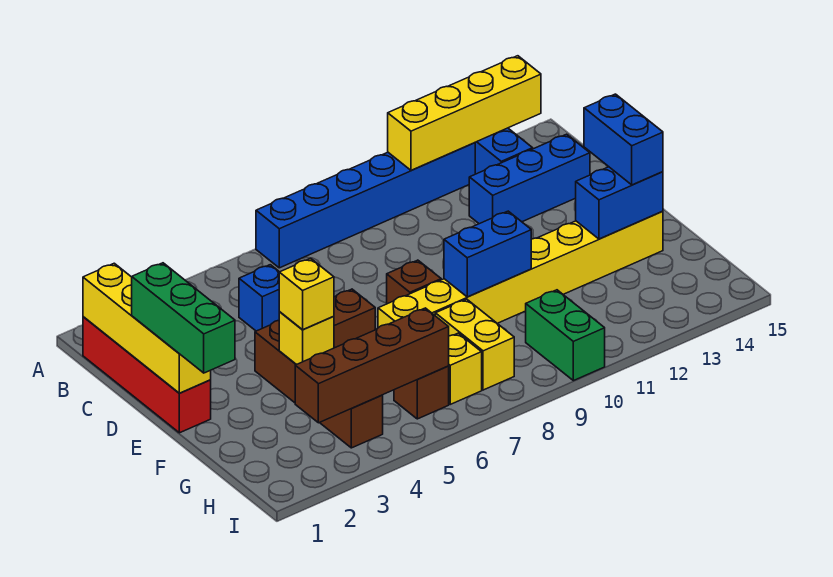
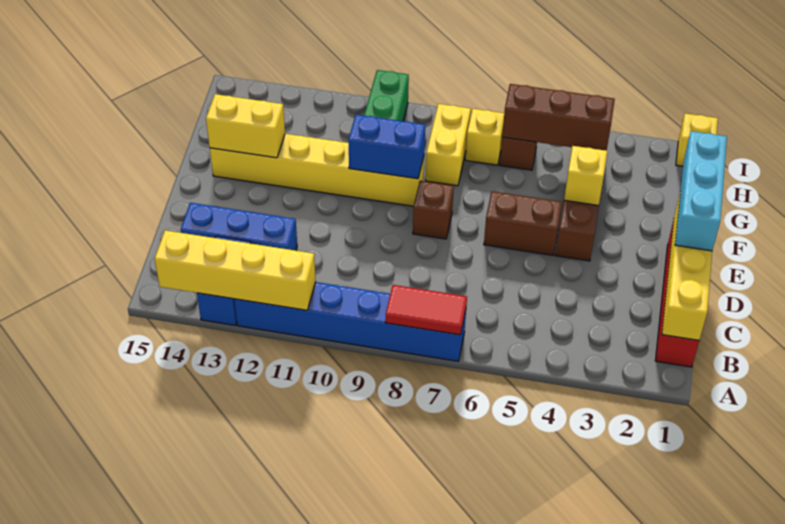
none -> red tile A7:A8 level 2
blue brick C5 level 1 -> none
green brick D1:F1 level 3 -> cyan brick D1:F1 level 3
blue brick E14:F14 level 3 -> none
yellow brick F4 level 3 -> yellow brick I1 level 1
yellow brick F7:F14 level 1 -> yellow brick F9:F14 level 1
blue brick F13:F14 level 2 -> yellow brick F13:F14 level 2
brown brick H3:H6 level 2 -> brown brick H4:H6 level 2

